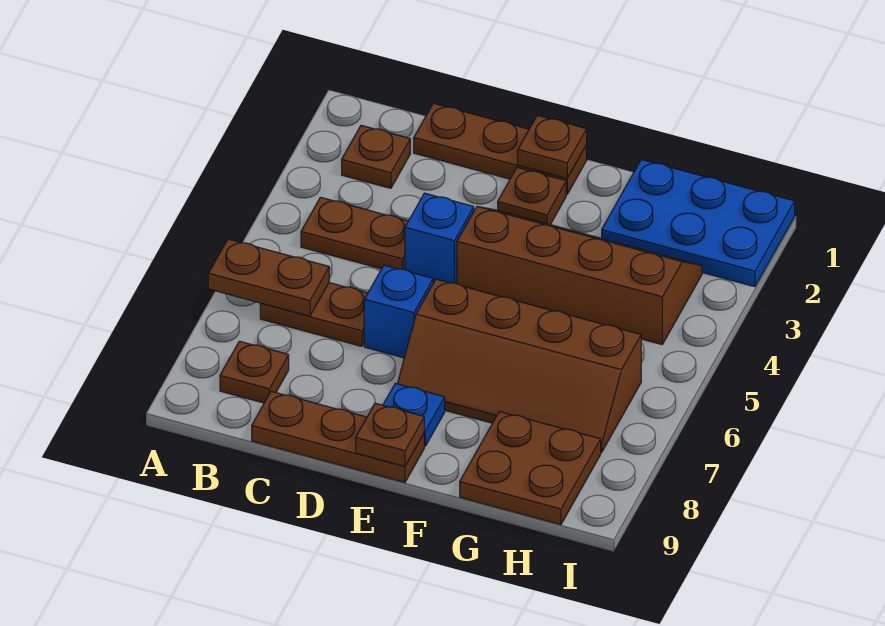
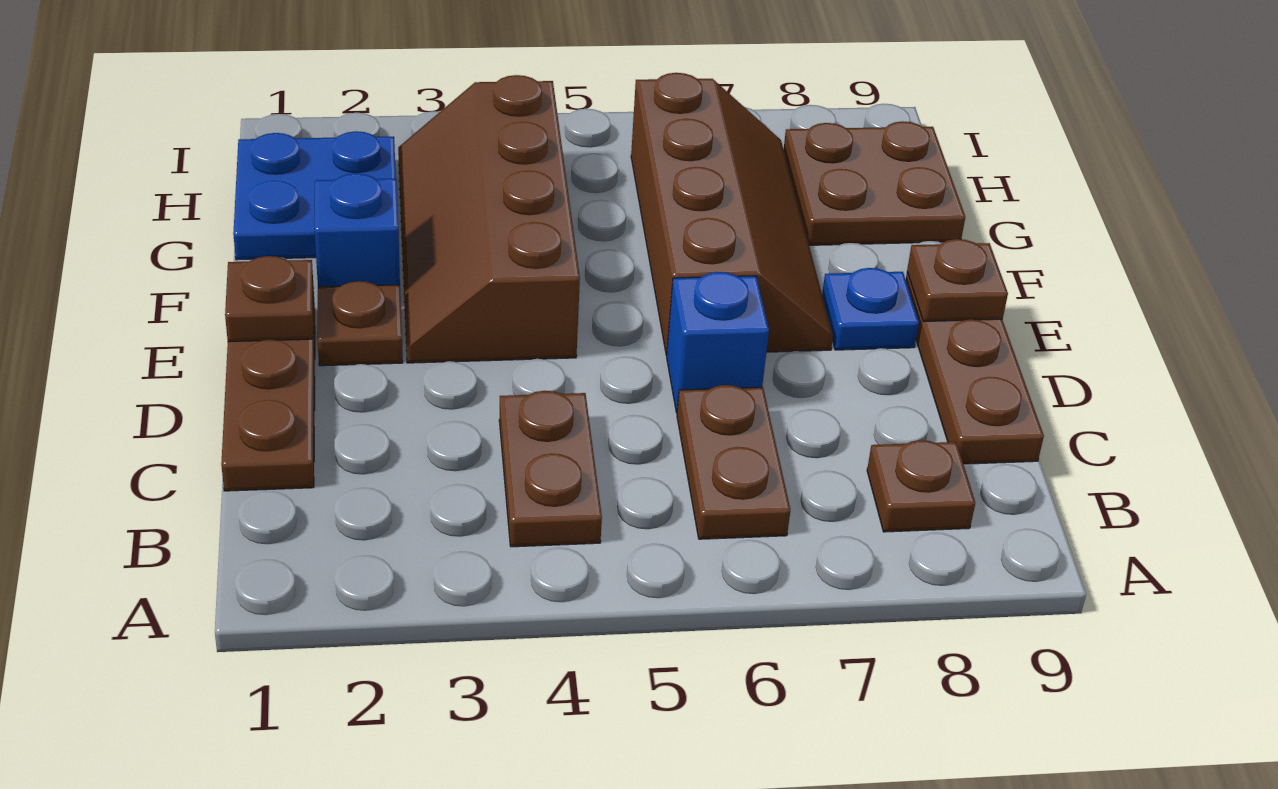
brown plate A6:B6 level 2 -> none
brown plate B2 level 1 -> none
blue brick D4 level 1 -> blue brick F2 level 1
blue plate G1:I2 level 1 -> blue plate G1:H2 level 1

